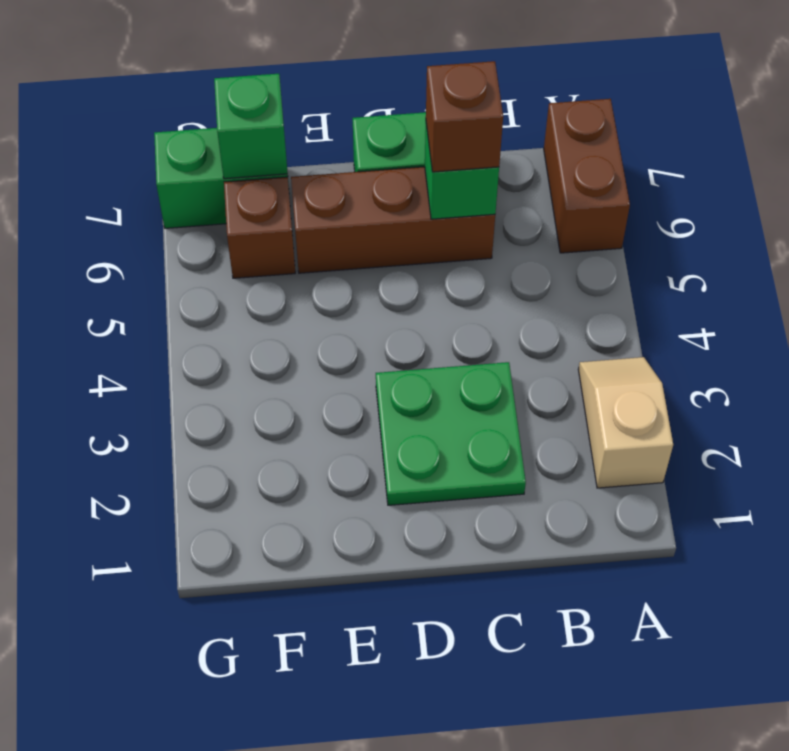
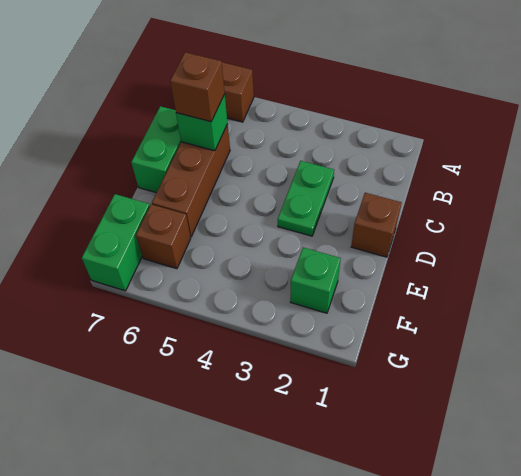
tan slope A2:A3 level 1 top 2 -> none
green plate C2:D3 level 1 -> green plate C3:D3 level 1
none -> brown brick D1 level 1
green brick F7 level 2 -> green brick F2 level 1

